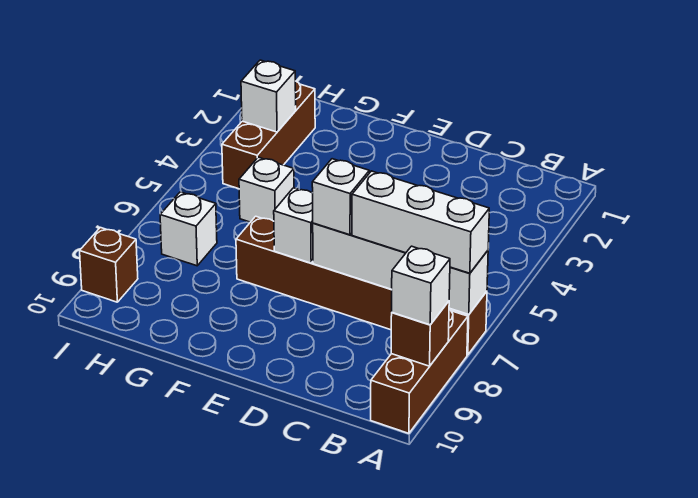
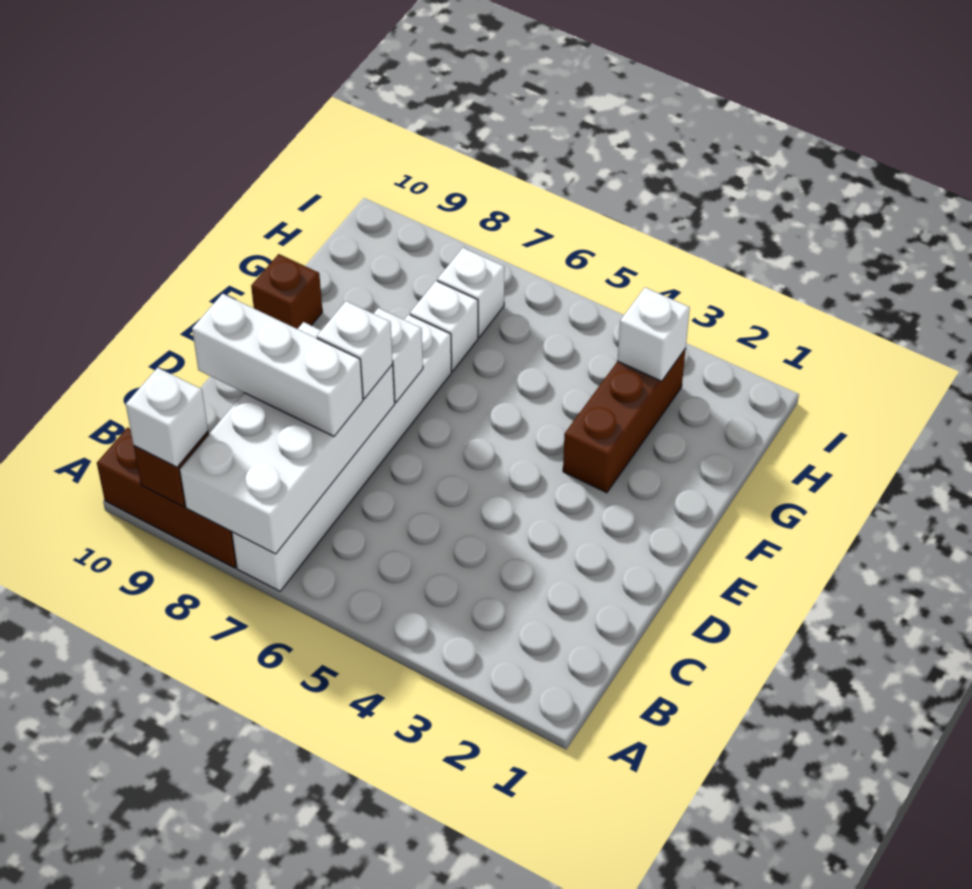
brown brick A7:F7 level 1 -> white brick A7:F7 level 1
white brick A7:D7 level 2 -> white brick A7:D8 level 2
white brick A7:C7 level 3 -> white brick C7:C9 level 3
white brick G5 level 1 -> white brick G7 level 1
brown brick H2:H4 level 1 -> brown brick F3:H3 level 1
brown brick I9 level 1 -> brown brick F10 level 1

